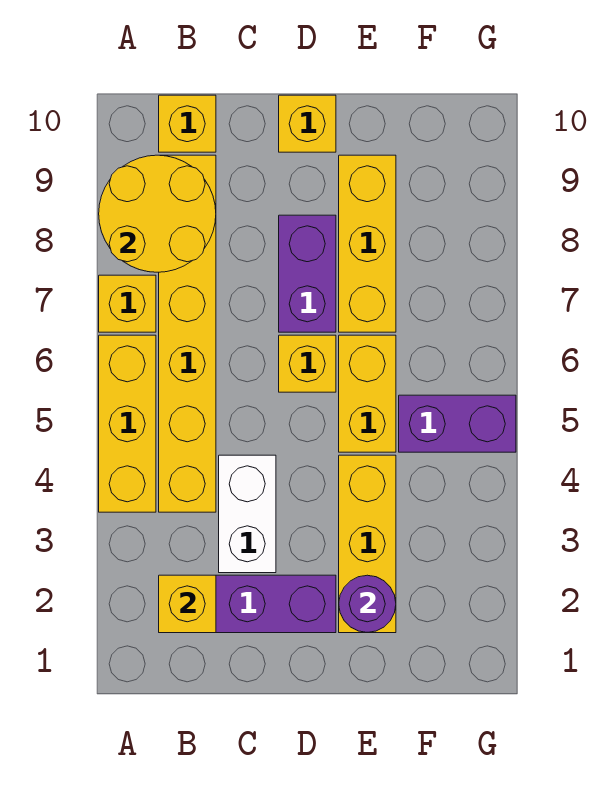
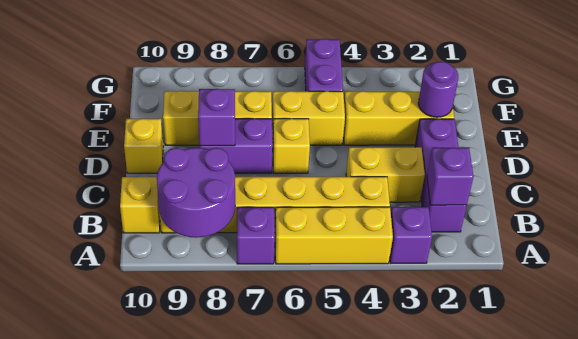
none -> purple brick A3 level 1
yellow brick A7 level 1 -> purple brick A7 level 1
yellow round brick A8:B9 level 2 -> purple round brick A8:B9 level 2
yellow brick B2 level 2 -> purple brick B2 level 2
white brick C3:C4 level 1 -> yellow brick C3:C4 level 1
none -> purple brick D8 level 2

